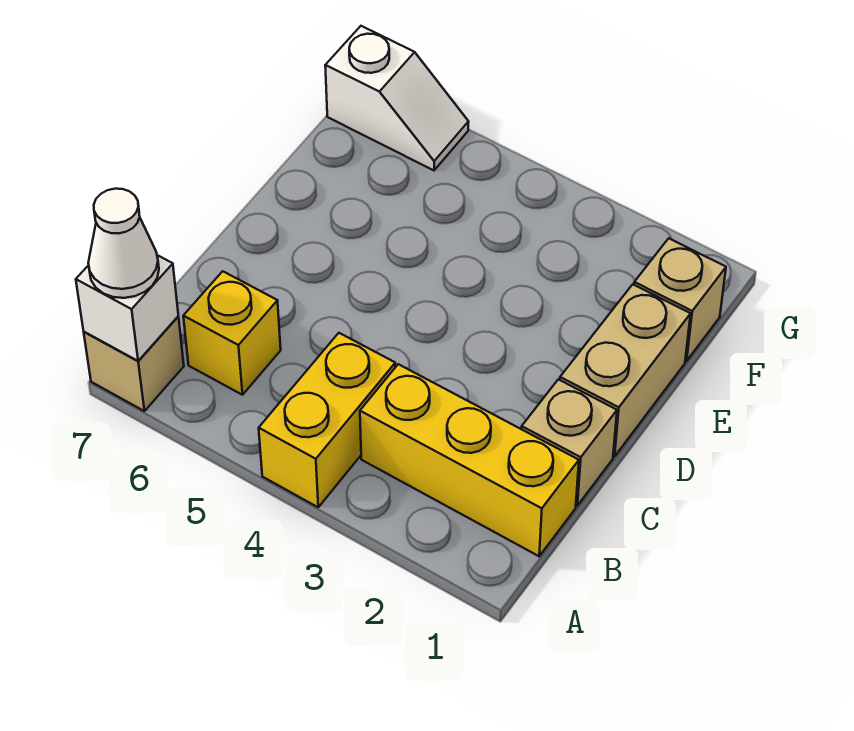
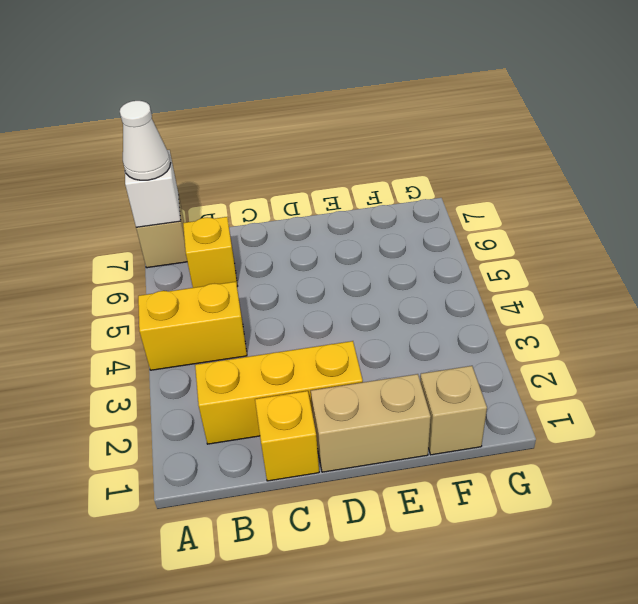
yellow brick B1:B3 level 1 -> yellow brick B2:D2 level 1
tan brick C1 level 1 -> yellow brick C1 level 1
white slope G6:G7 level 1 top 7 -> none

